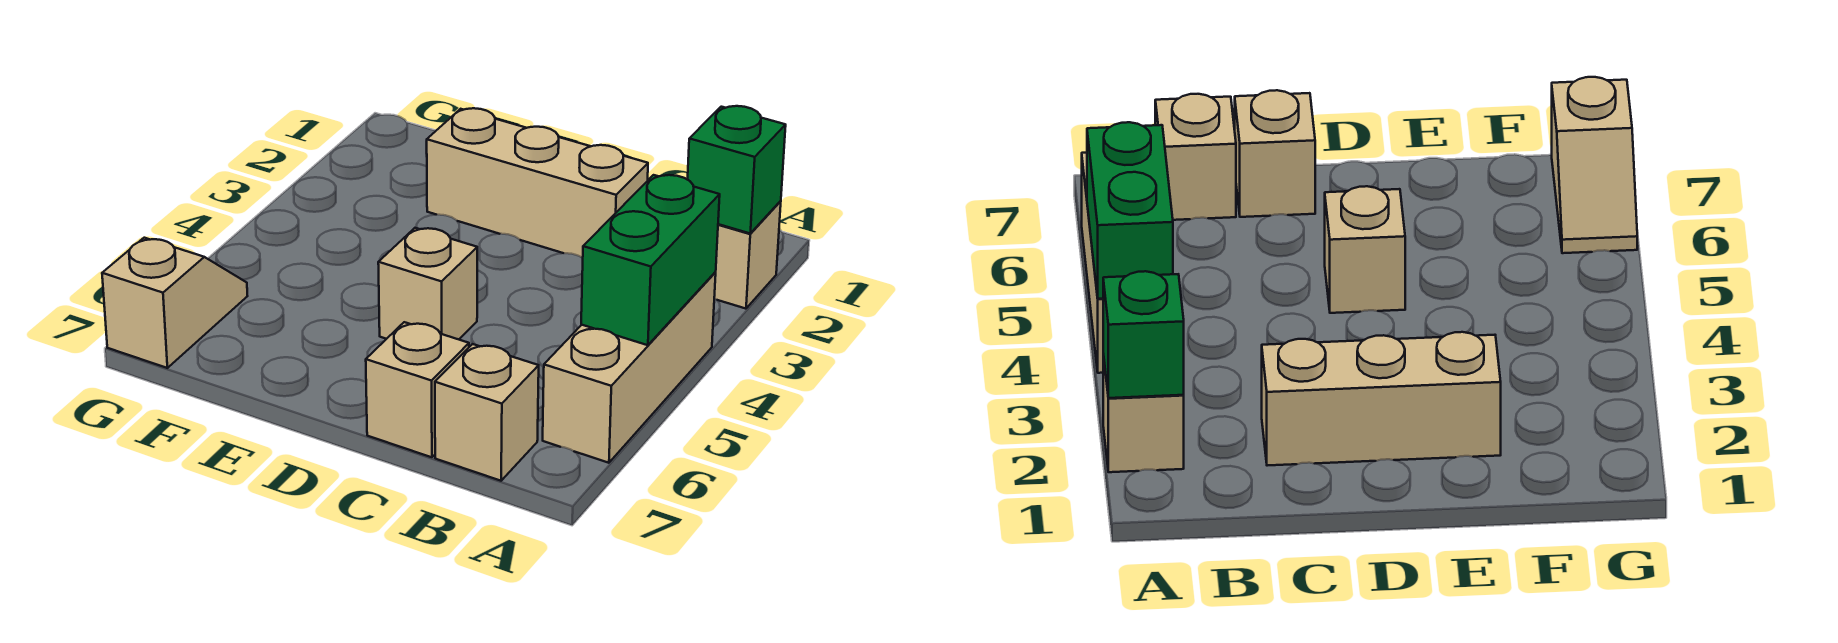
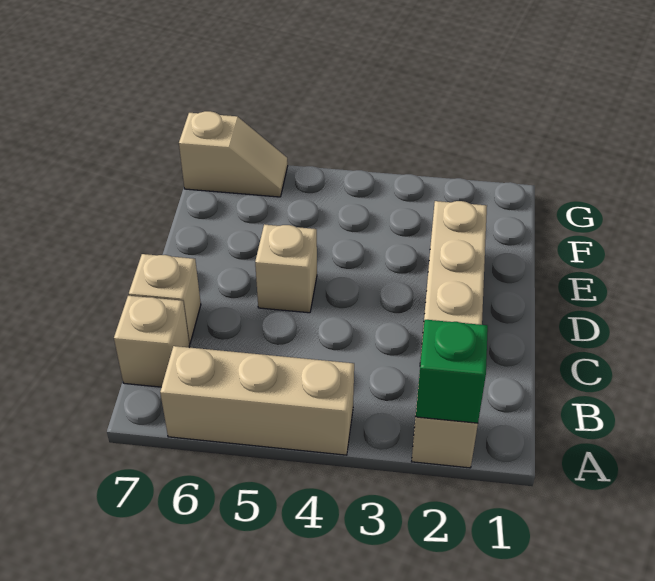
green brick A4:A5 level 2 -> none

